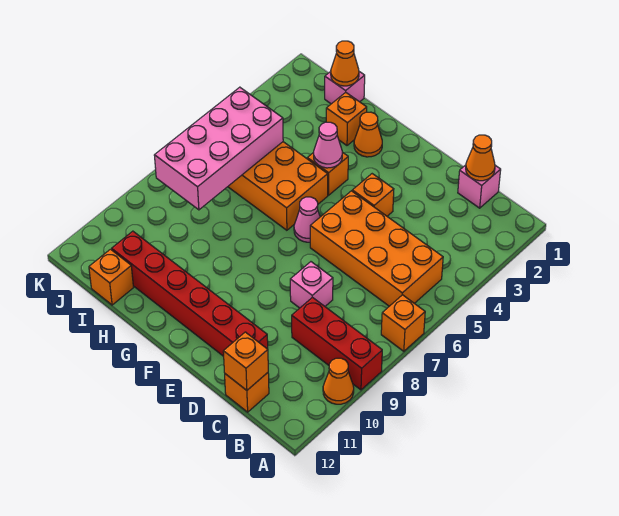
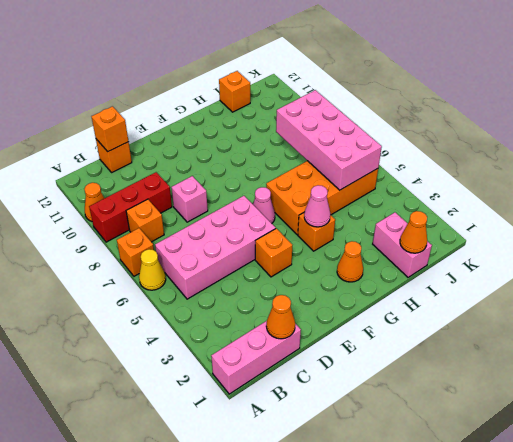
none -> yellow cone A6 level 1
orange brick B5:E6 level 1 -> pink brick B5:E6 level 1
pink brick C1 level 1 -> pink brick A1:C1 level 1
red brick D11:I11 level 1 -> none
orange brick H2 level 1 -> orange brick B8 level 1
pink brick I1 level 1 -> pink brick I1:I2 level 1

